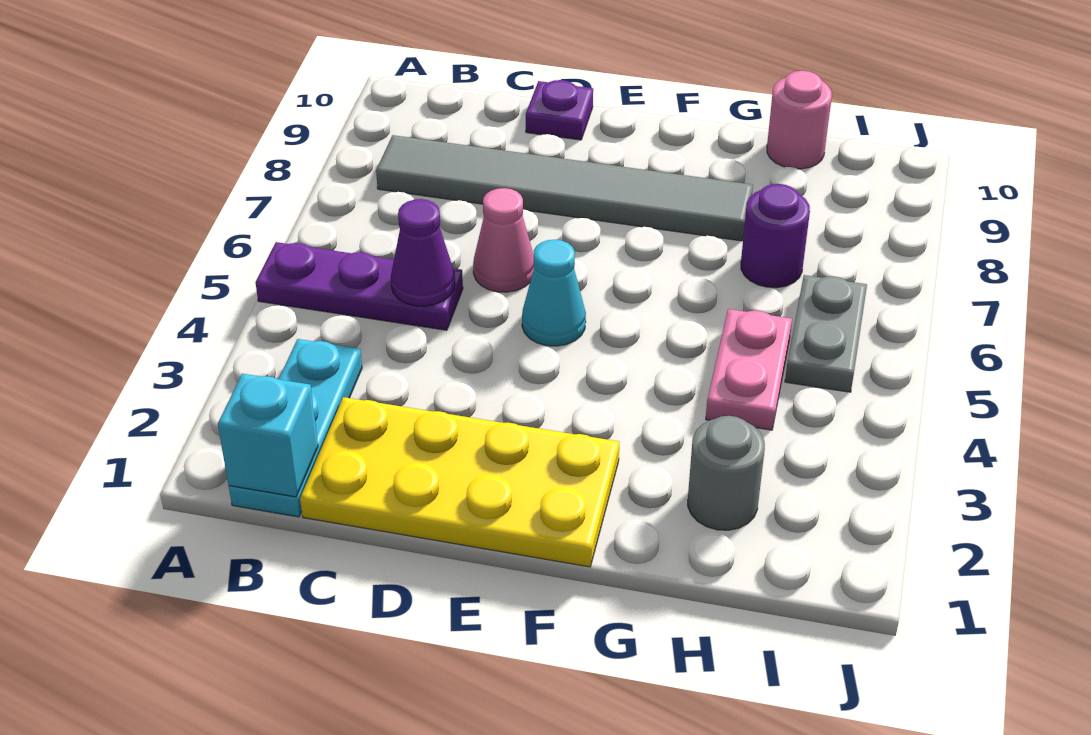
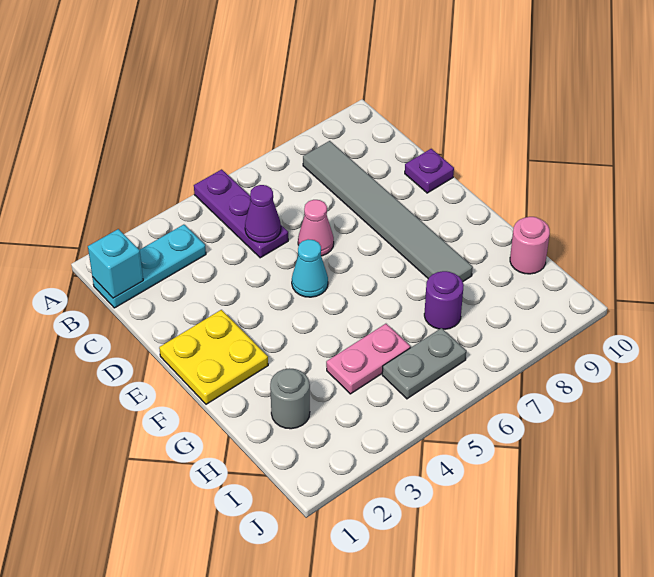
yellow plate C1:F2 level 1 -> yellow plate E1:F2 level 1

